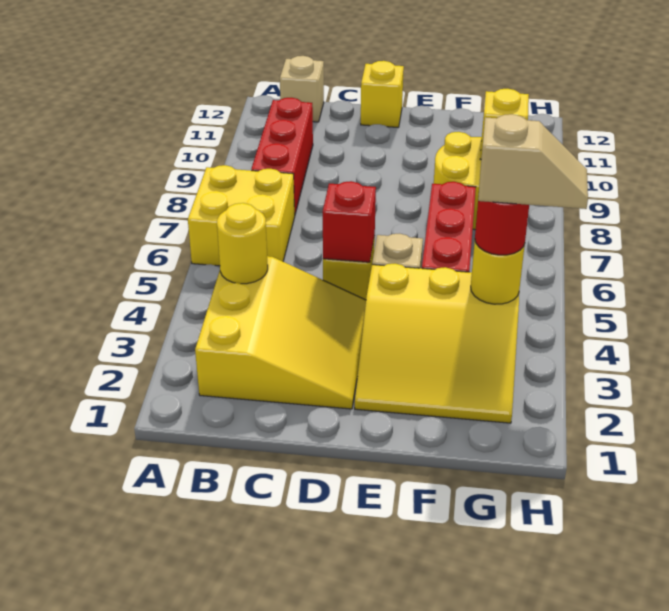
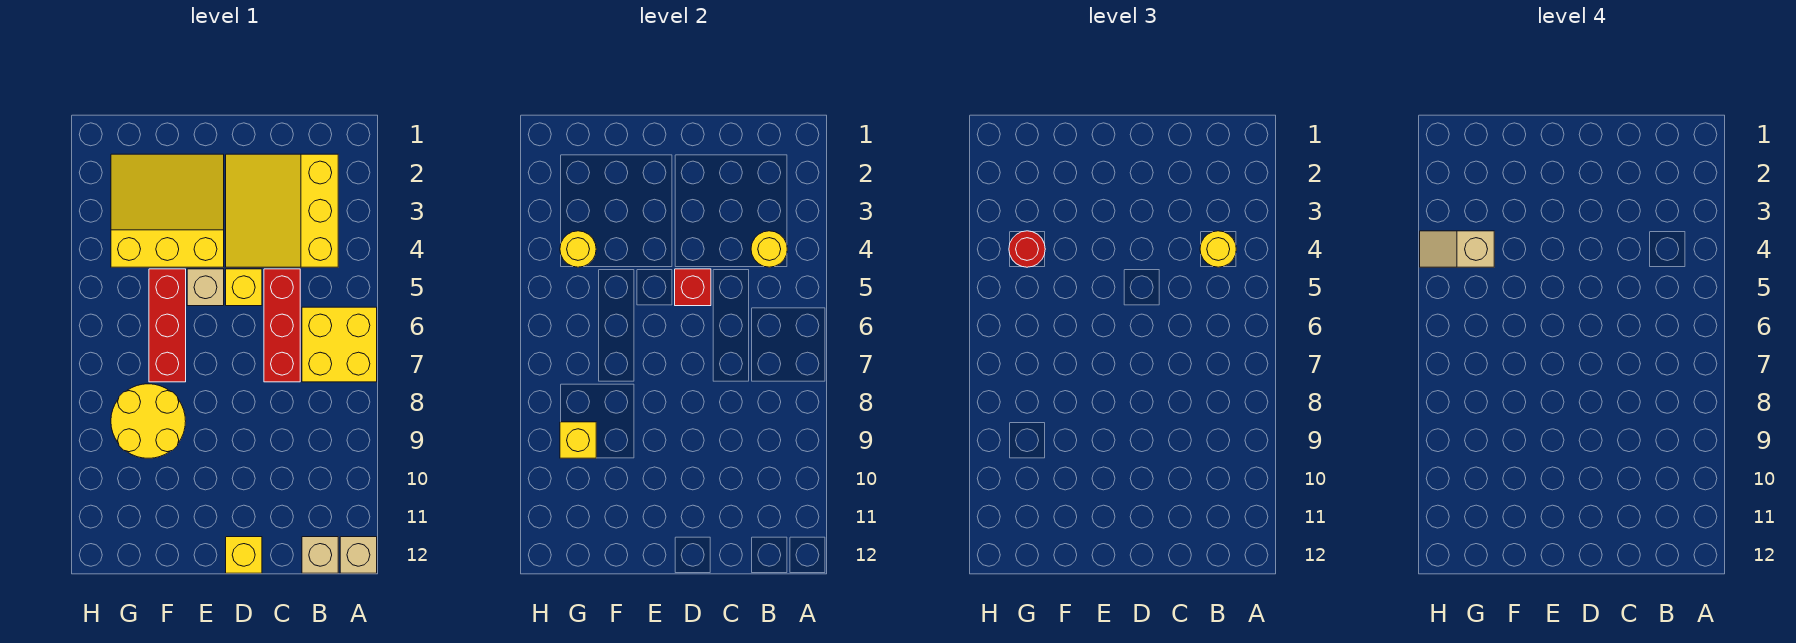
none -> tan brick A12 level 1
none -> yellow round brick B4 level 3
red brick B8:B10 level 1 -> red brick C5:C7 level 1

